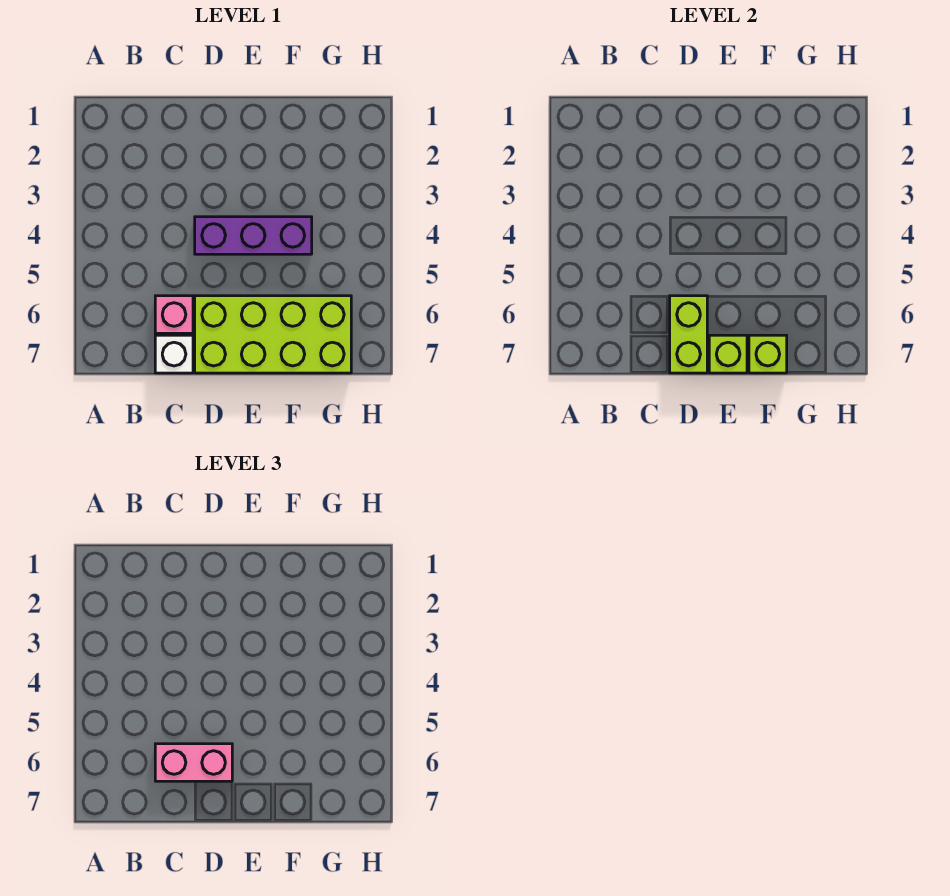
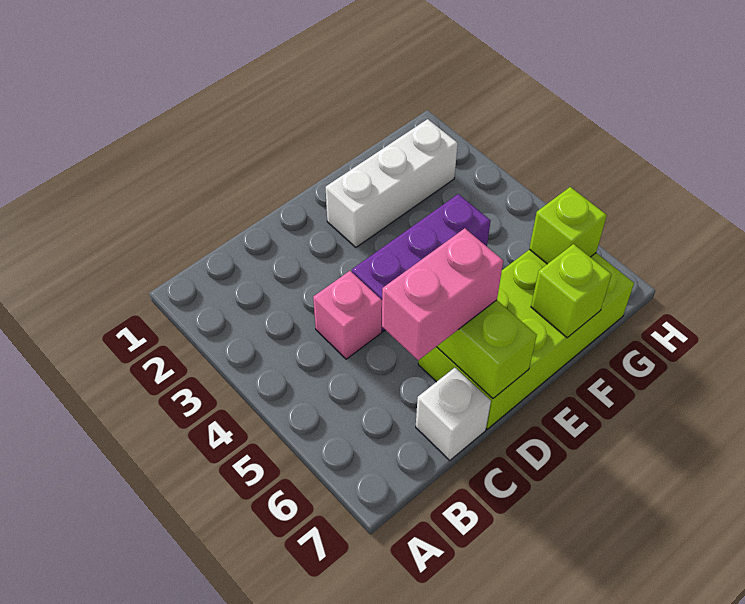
pink brick C6 level 1 -> pink brick C4 level 1
none -> white brick E2:G2 level 1
lime brick E7 level 2 -> lime brick G6 level 2

